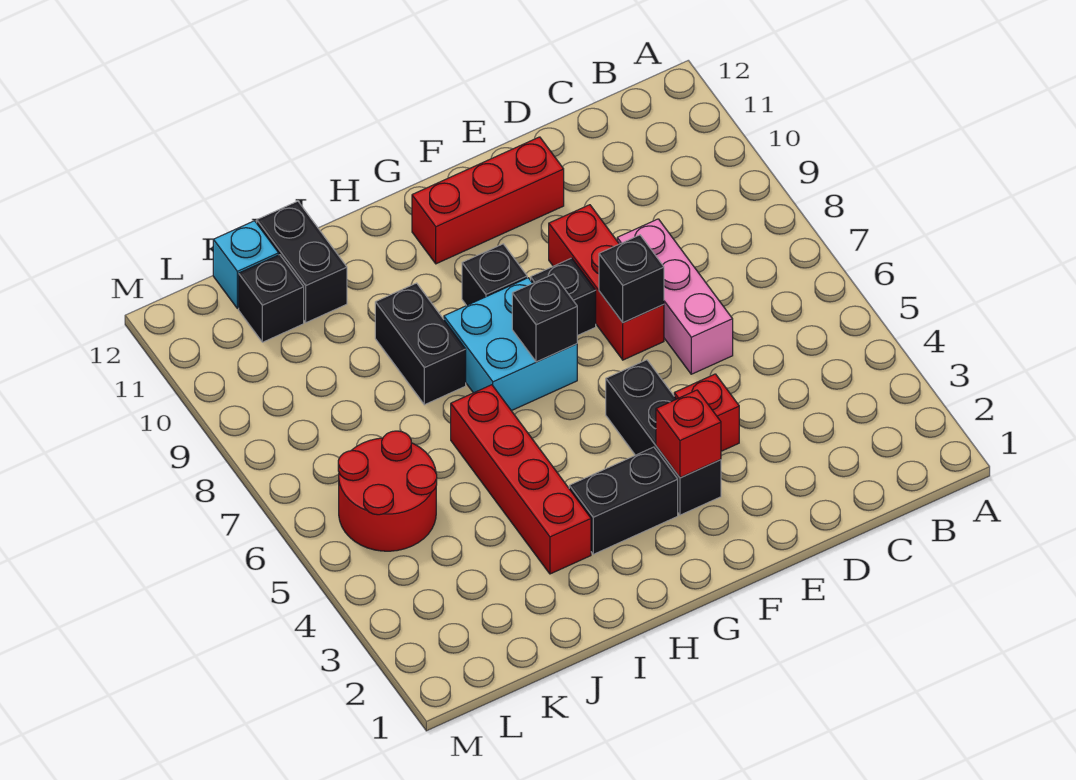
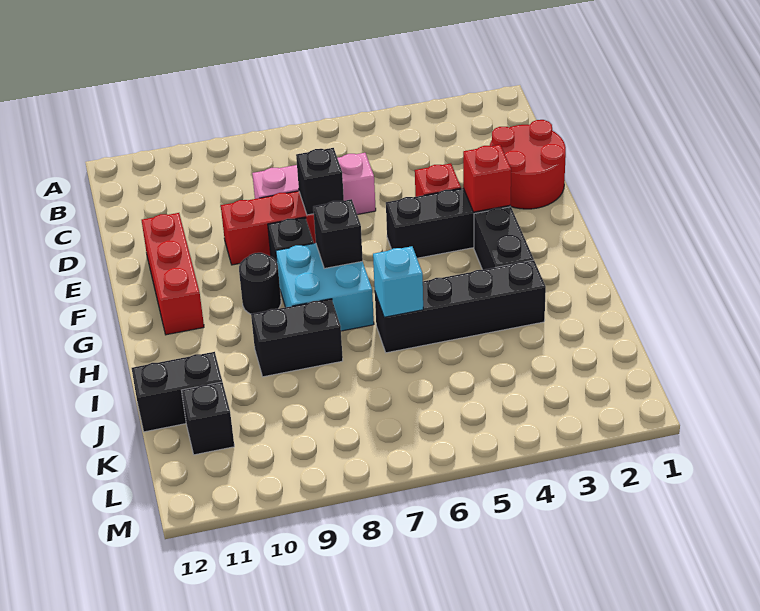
black brick G9 level 1 -> black round brick G9 level 1
red brick I3:I6 level 1 -> black brick I3:I6 level 1
red round brick K5:L6 level 1 -> red round brick D1:E2 level 1
cyan brick K12 level 1 -> cyan brick I6 level 2

